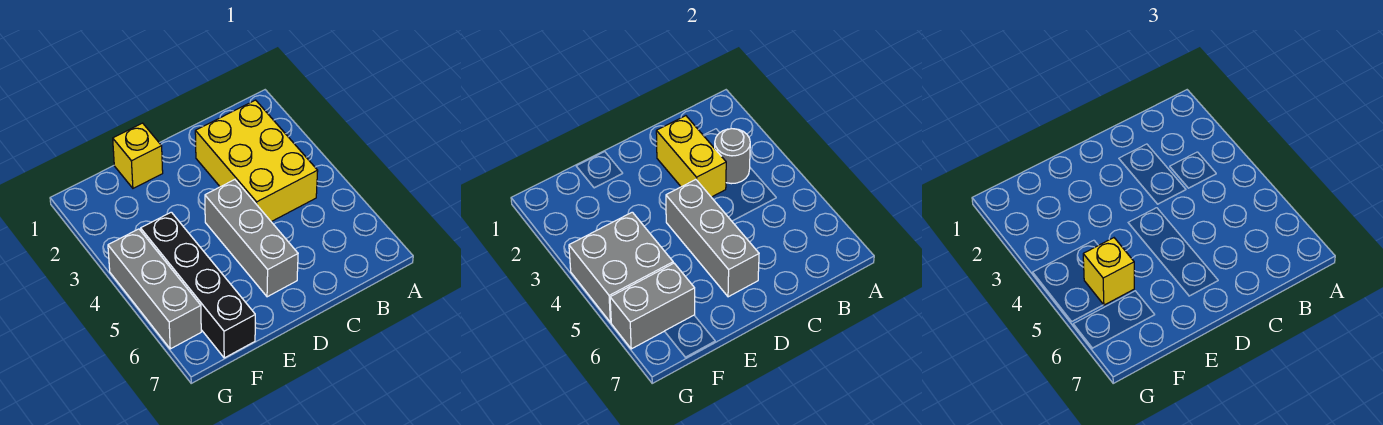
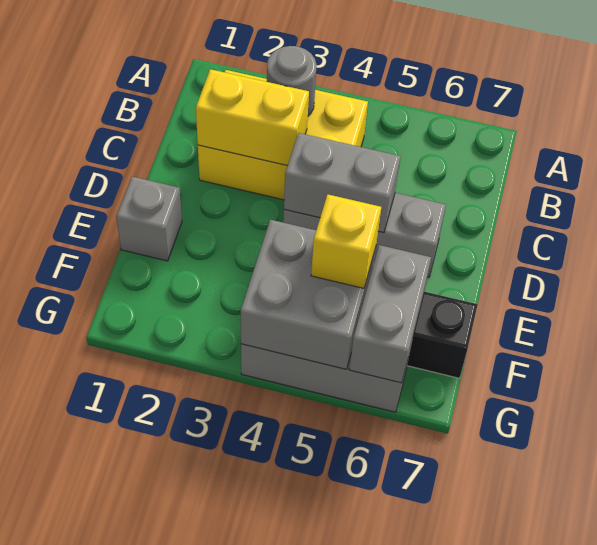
grey brick D4:D6 level 2 -> grey brick D4:D5 level 2
yellow brick E1 level 1 -> grey brick E1 level 1

